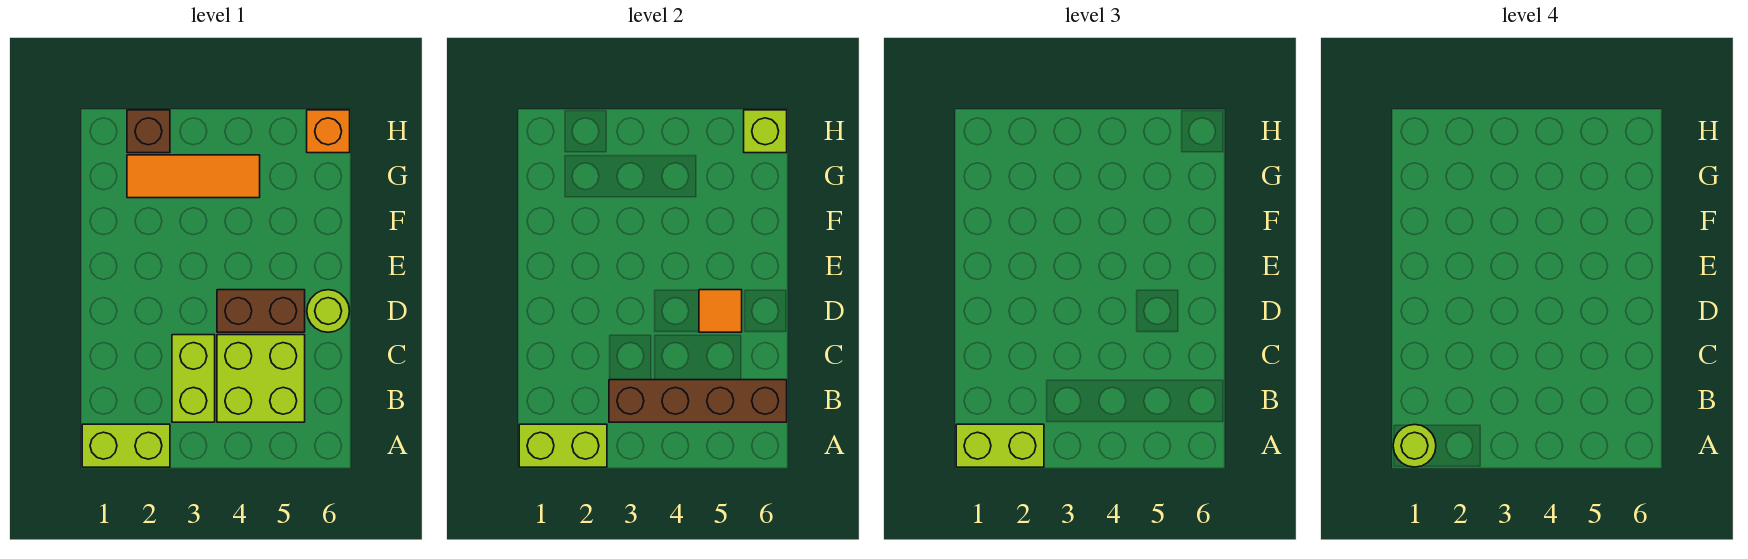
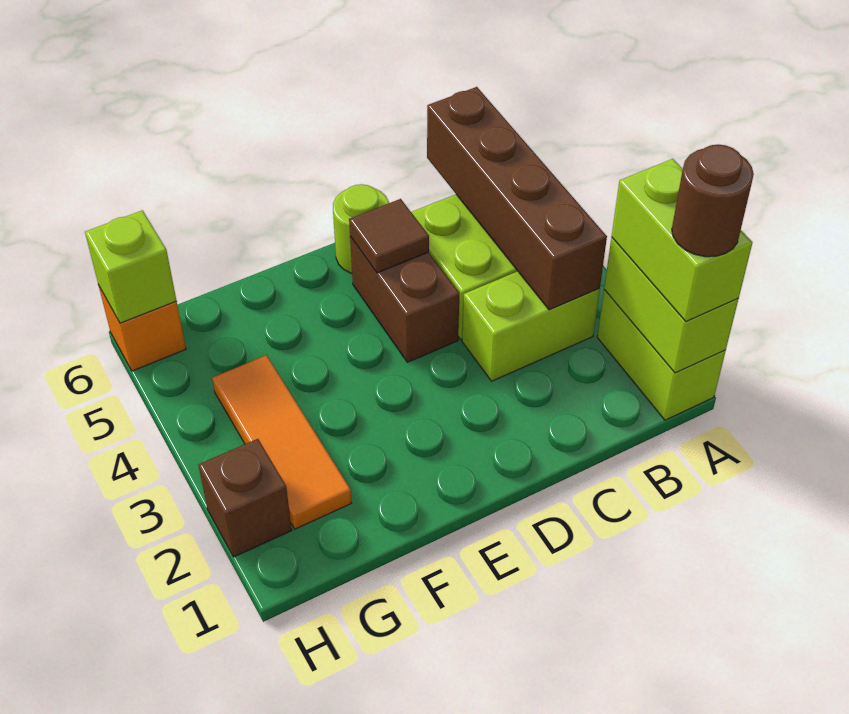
lime round brick A1 level 4 -> brown round brick A1 level 4
orange tile D5 level 2 -> brown tile D5 level 2

